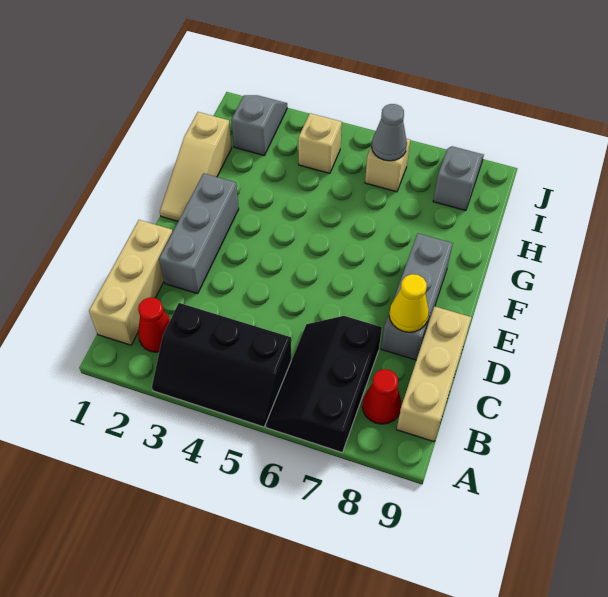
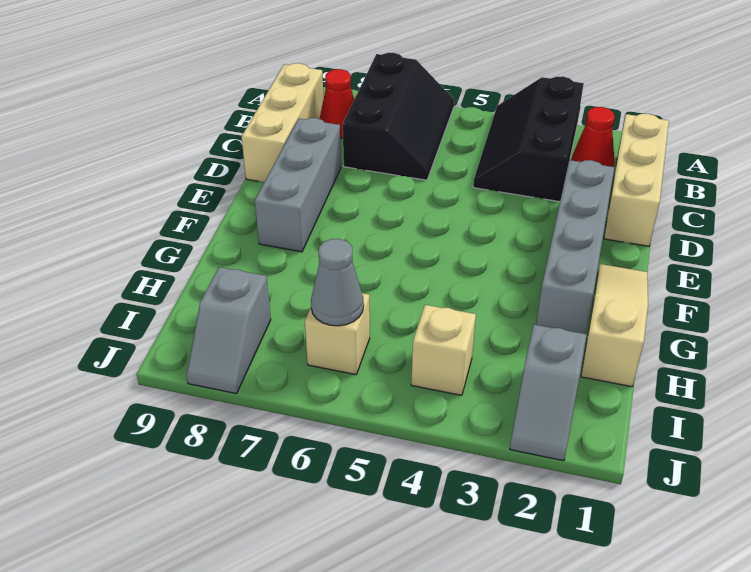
black slope A3:B5 level 1 top B -> black slope A3:C4 level 1 top 3
grey brick D2:F2 level 1 -> grey brick D2:G2 level 1
yellow cone D8 level 2 -> none

